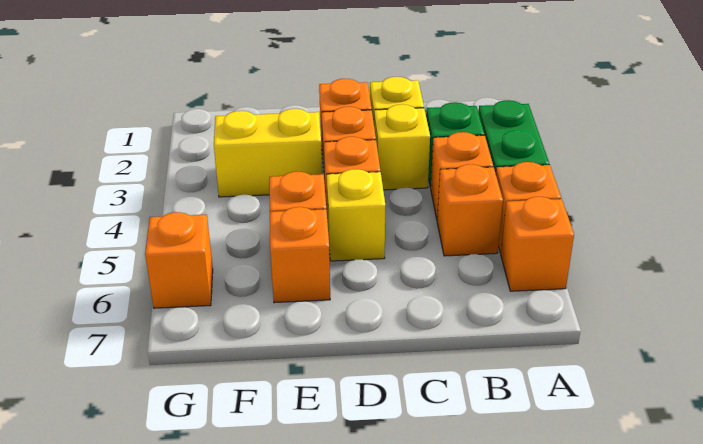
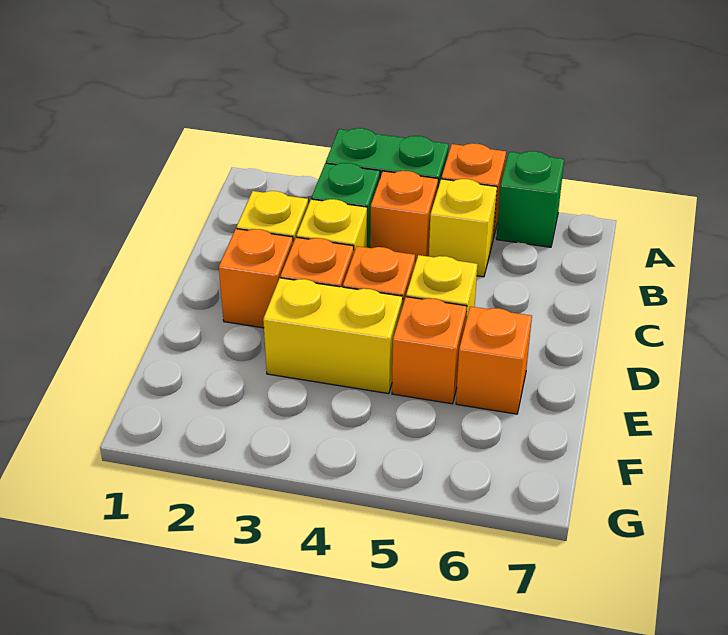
orange brick A6 level 1 -> green brick A6 level 1
orange brick B5 level 1 -> yellow brick B5 level 1
yellow brick E3:F3 level 1 -> yellow brick E3:E4 level 1
orange brick G6 level 1 -> none

